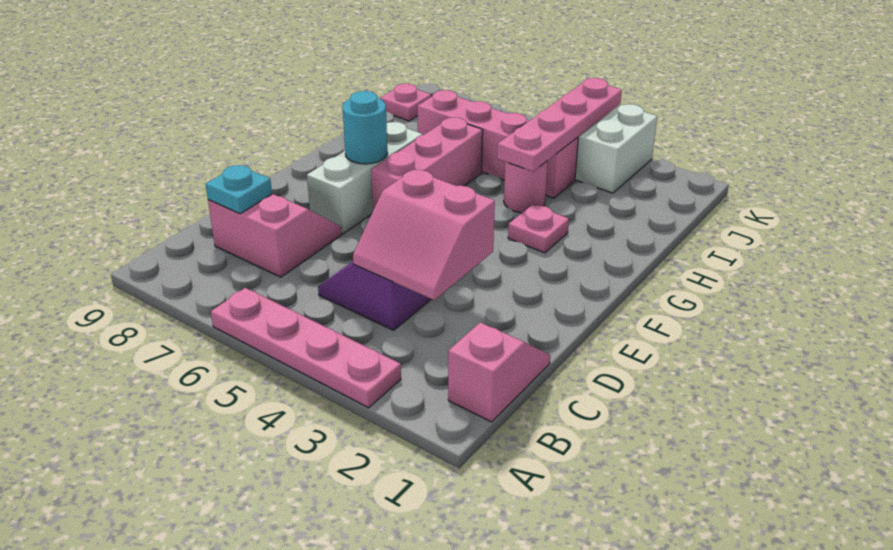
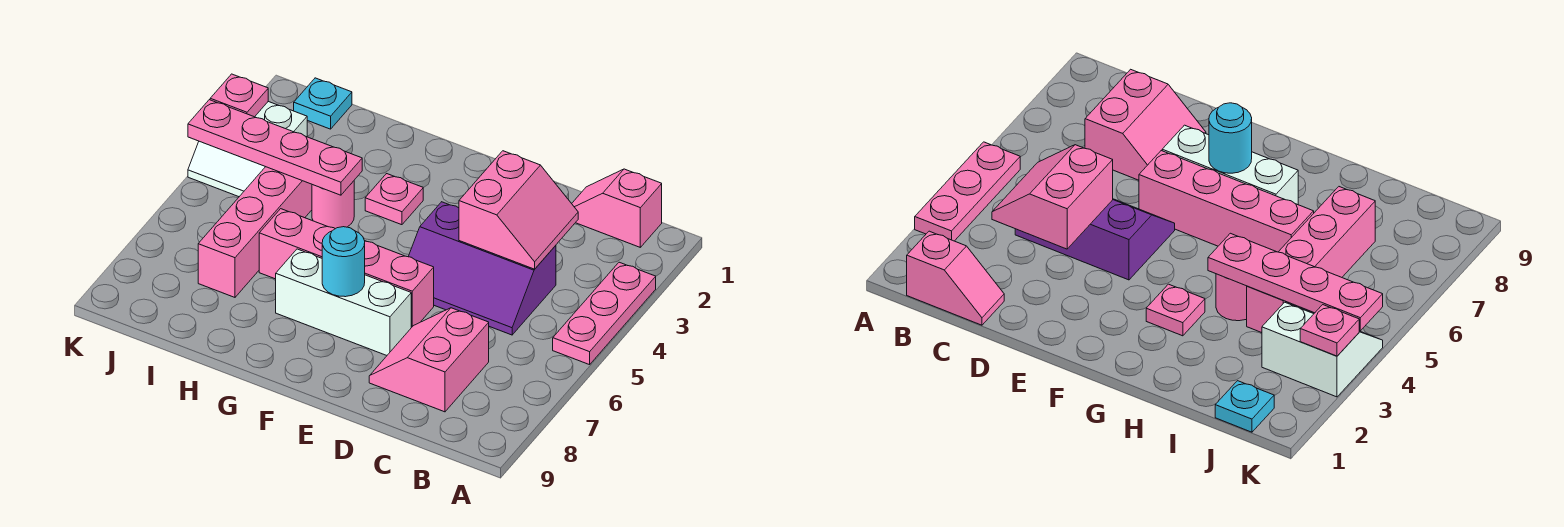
pink plate A3:A6 level 1 -> pink plate A3:A5 level 1
cyan plate C8 level 2 -> cyan plate J1 level 1
pink brick F6:H6 level 1 -> pink brick E6:H6 level 1
pink plate J9 level 1 -> pink plate K3 level 2

